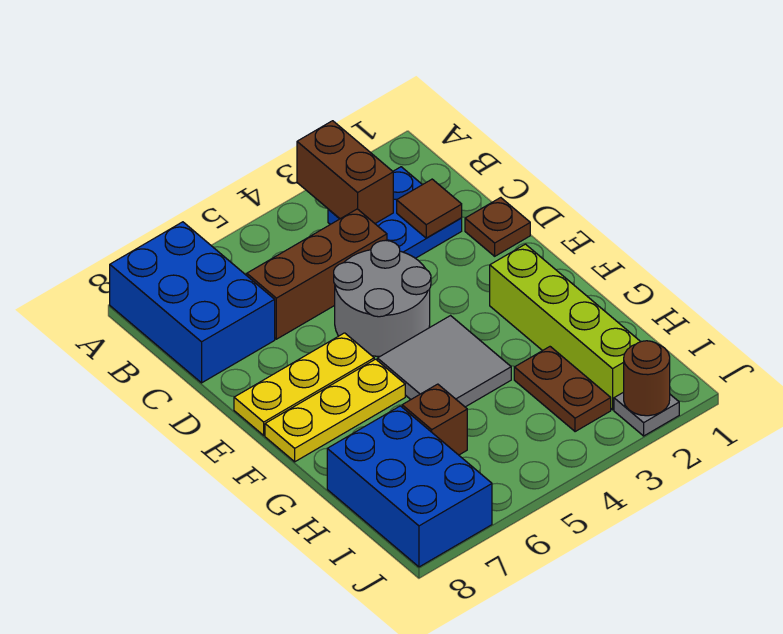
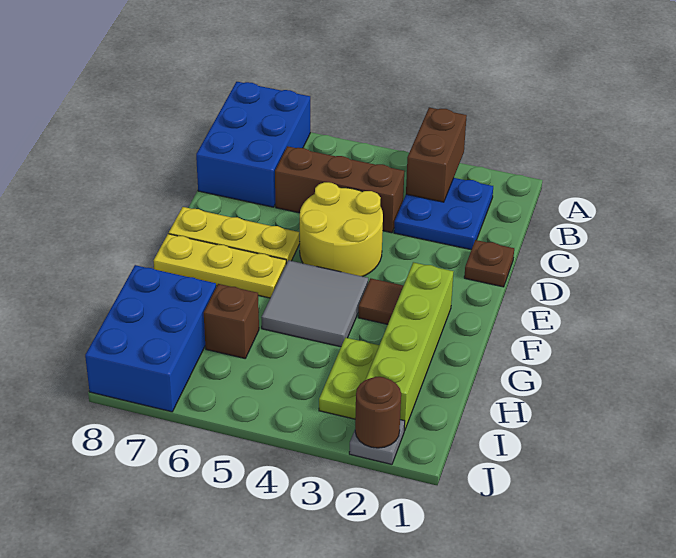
brown tile C2 level 2 -> brown tile F3 level 1
grey round brick D4:E5 level 1 -> yellow round brick D4:E5 level 1
brown plate H3:I3 level 1 -> lime plate H3:I3 level 1

